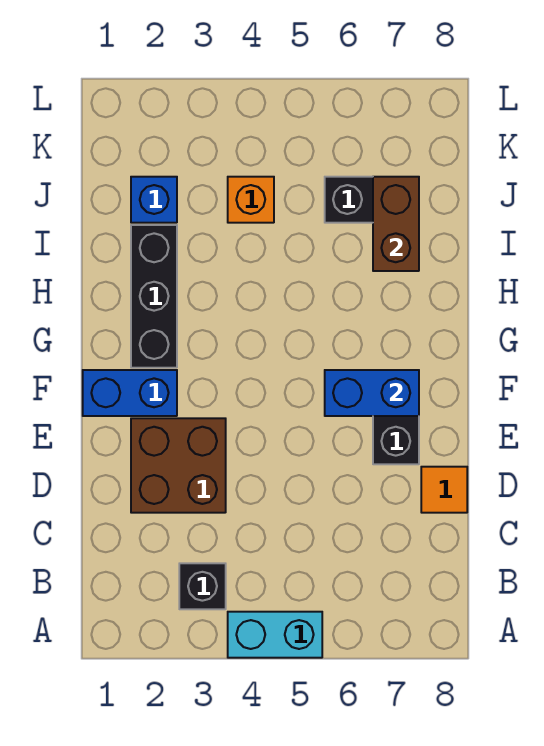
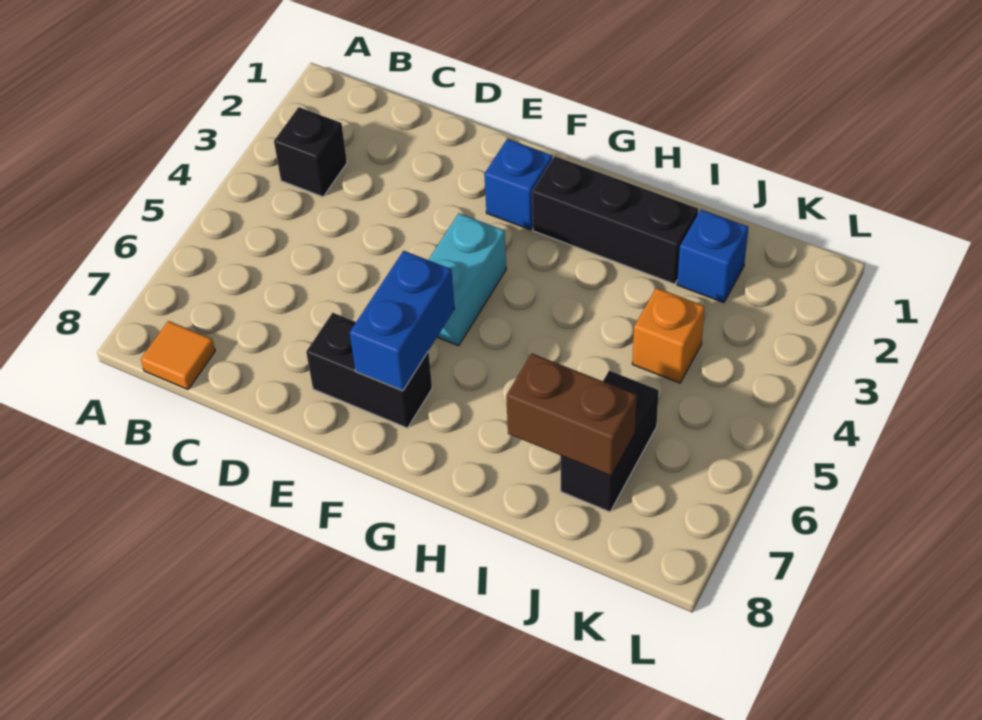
cyan brick A4:A5 level 1 -> cyan brick F4:F5 level 1
brown brick D2:E3 level 1 -> none
orange tile D8 level 1 -> orange tile B8 level 1
blue brick F1:F2 level 1 -> blue brick F2 level 1

